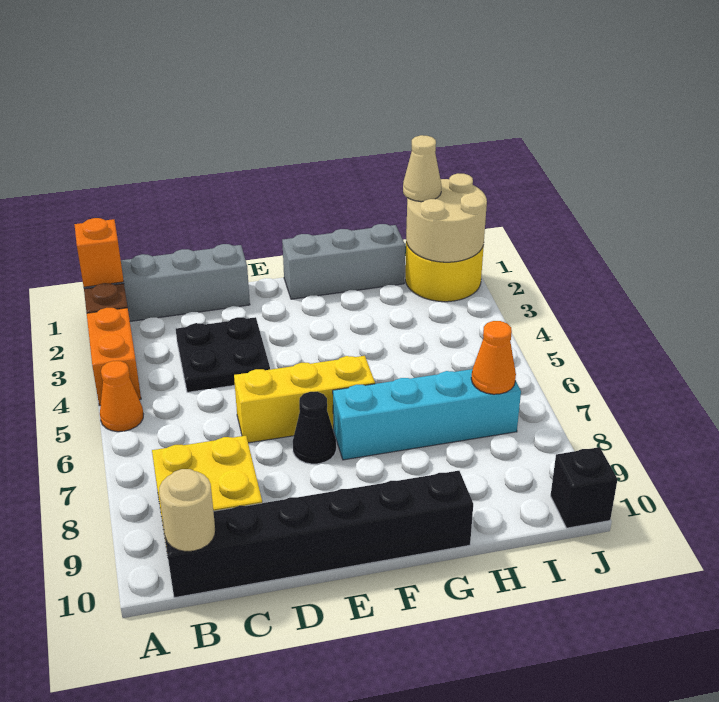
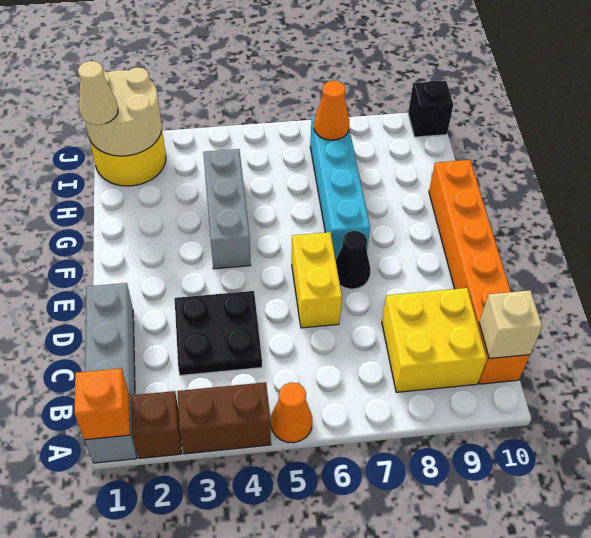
orange brick A3:A4 level 1 -> brown brick A3:A4 level 1
black brick B10:G10 level 1 -> orange brick B10:G10 level 1
tan round brick B10 level 2 -> tan brick B10 level 2
yellow brick D6:F6 level 1 -> yellow brick D6:E6 level 1
grey brick F1:H1 level 1 -> grey brick F4:H4 level 1

